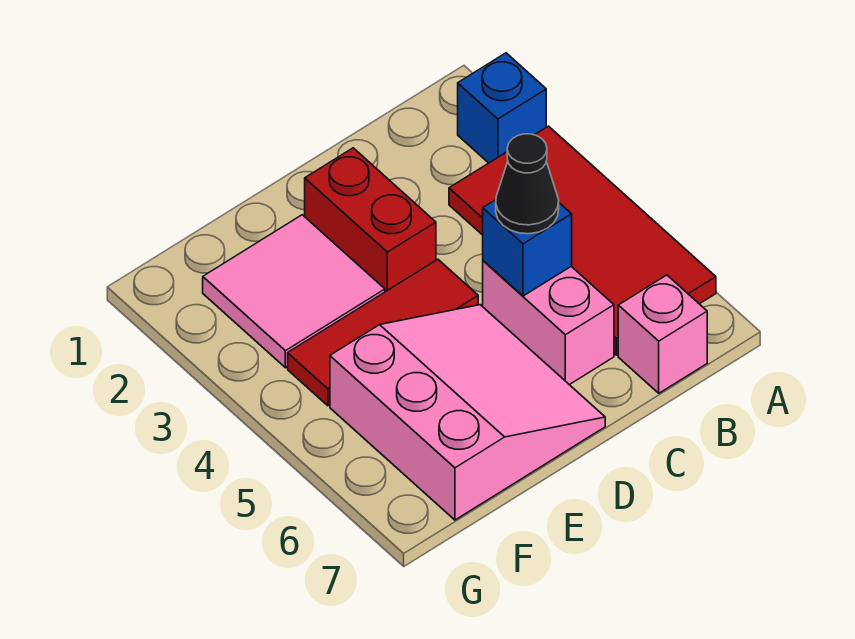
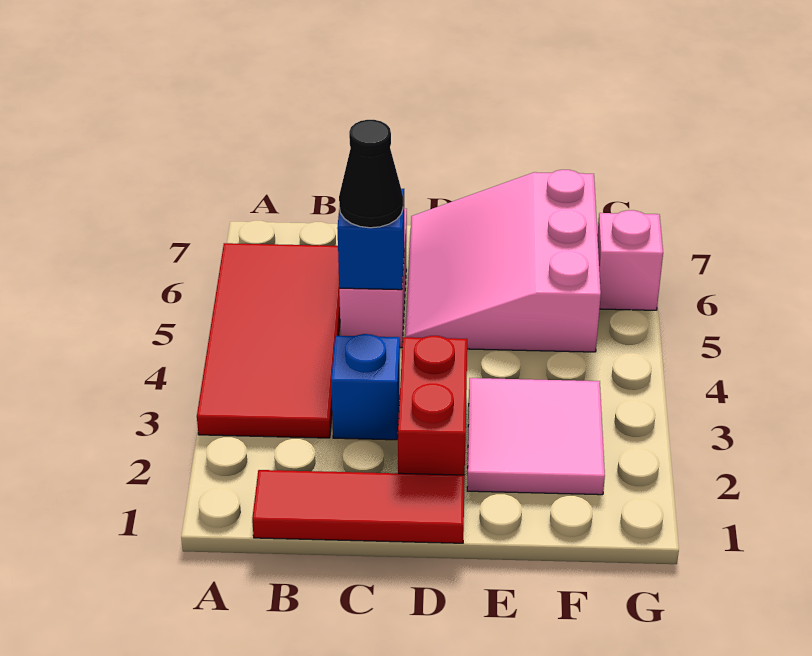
blue brick A2 level 1 -> blue brick C3 level 1
pink brick B7 level 1 -> pink brick G6 level 1
red tile D4:F4 level 1 -> red tile B1:D1 level 1

